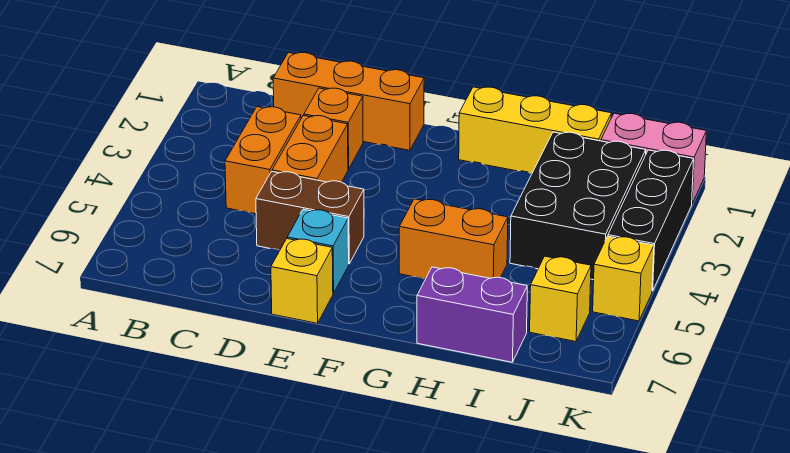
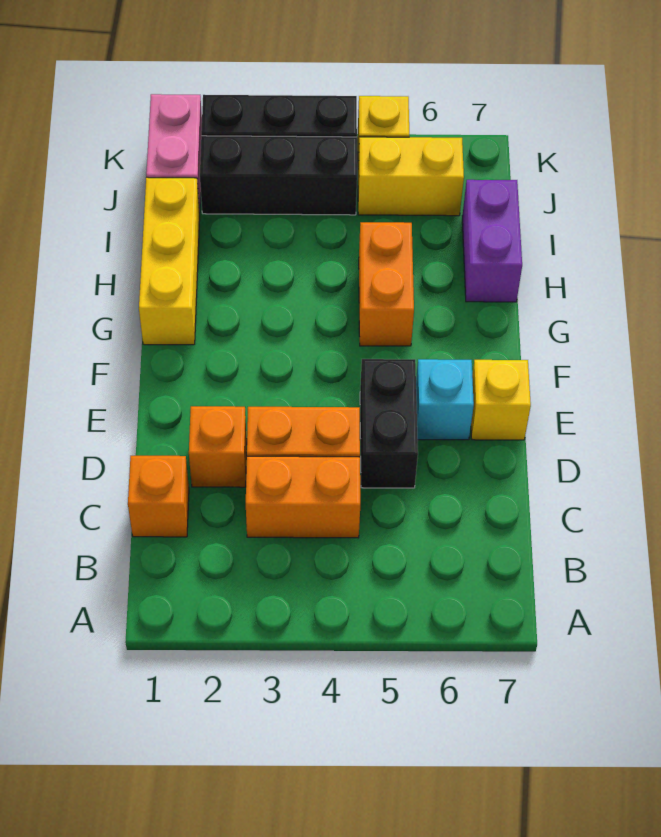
orange brick C1:E1 level 1 -> orange brick C1 level 1
brown brick D5:E5 level 1 -> black brick D5:E5 level 1
black brick I2:J4 level 1 -> black brick J2:J4 level 1
yellow brick J6 level 1 -> yellow brick J5:J6 level 1

